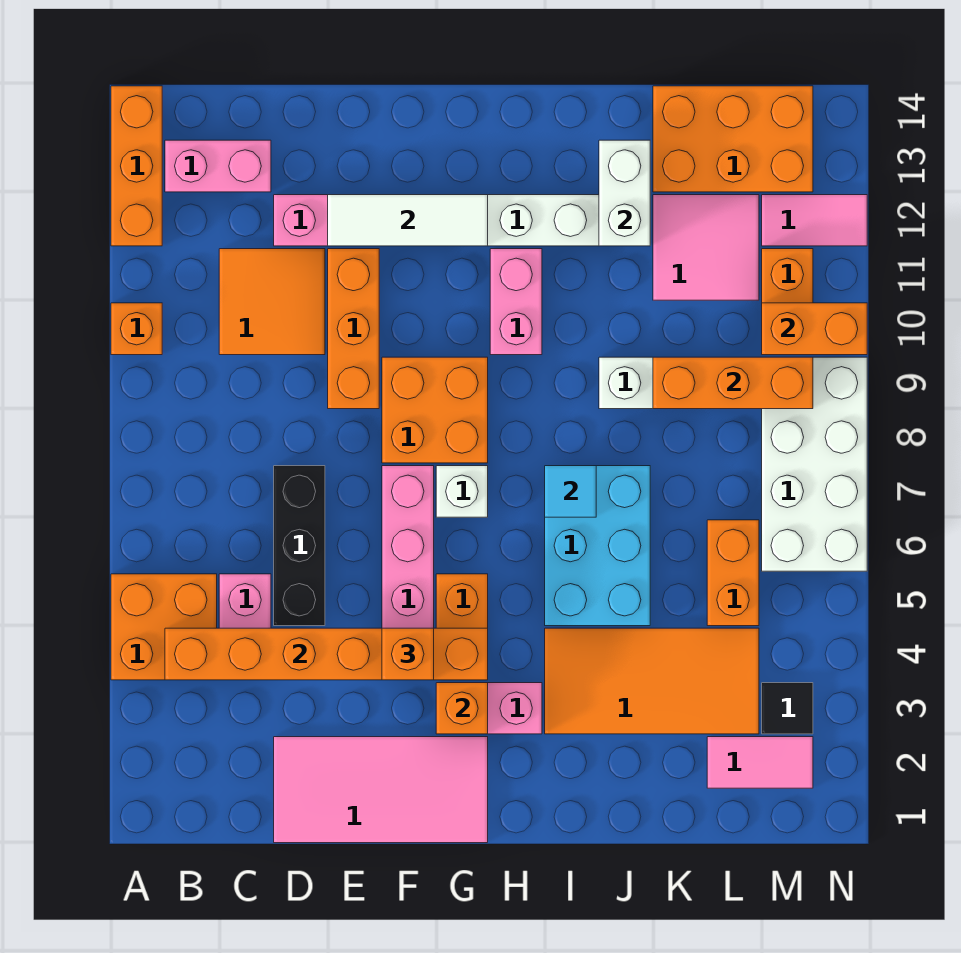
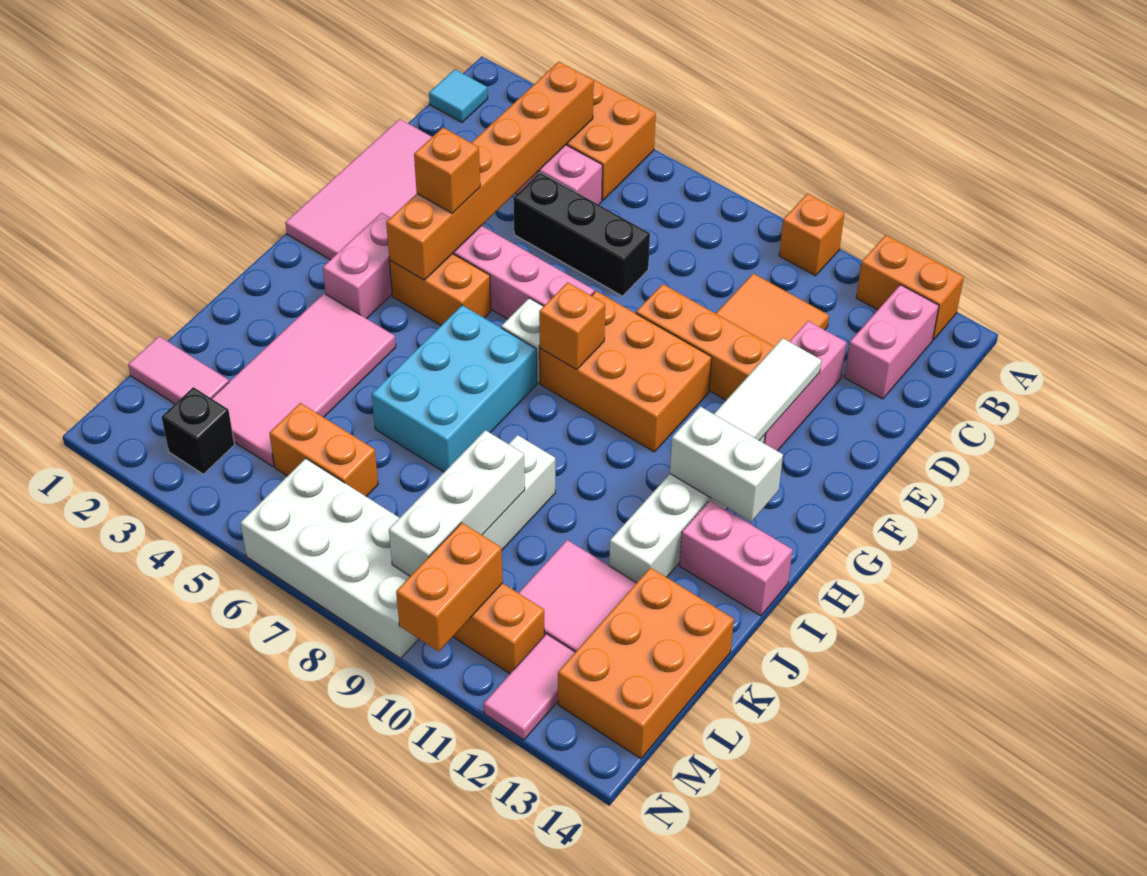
orange brick A12:A14 level 1 -> orange brick A12:A13 level 1
orange brick F8:G9 level 1 -> orange brick F8:G10 level 1
orange brick G3 level 2 -> orange brick G8 level 2
pink brick H10:H11 level 1 -> pink brick I13:I14 level 1
orange tile I3:L4 level 1 -> pink tile I3:L4 level 1
cyan brick I5:J7 level 1 -> cyan brick H6:J7 level 1
cyan tile I7 level 2 -> cyan tile B1 level 1
white brick J12:J13 level 2 -> white brick H12:H13 level 2
orange brick K9:M9 level 2 -> white brick K9:M9 level 2
pink tile L2:M2 level 1 -> pink tile L1:L2 level 1
black tile M3 level 1 -> black brick M3 level 1

